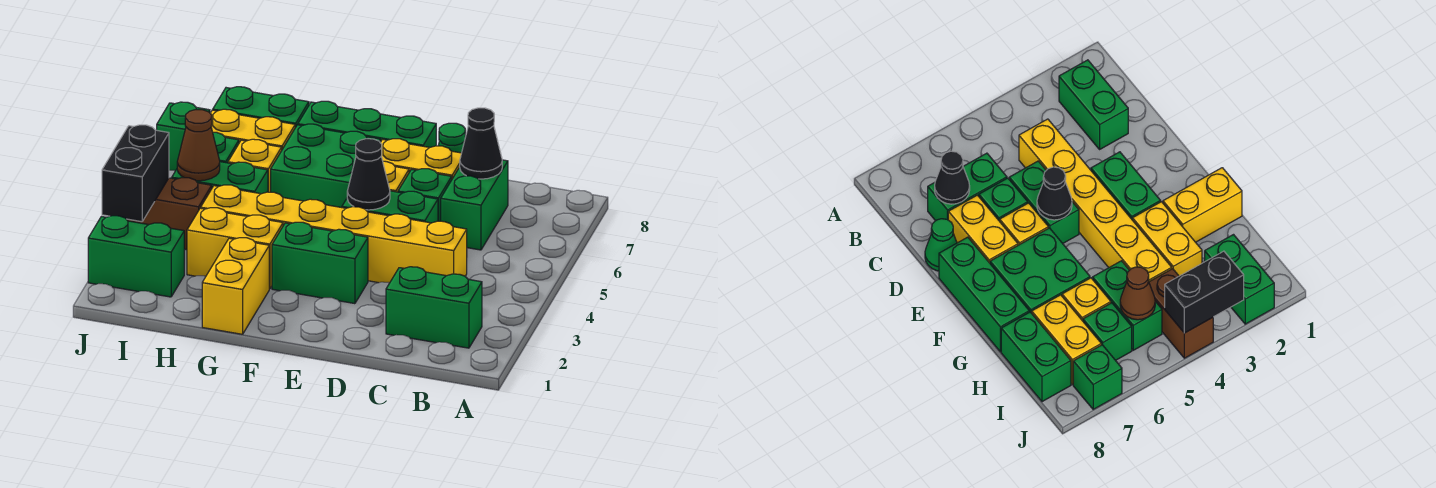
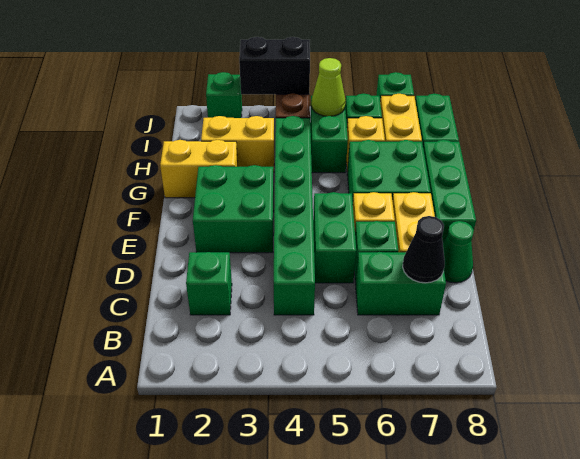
green brick B2:C2 level 1 -> green brick C2 level 1
yellow brick C4:H4 level 1 -> green brick C4:H4 level 1
green brick E3:F3 level 1 -> green brick E2:F3 level 1
black cone E5 level 2 -> none
yellow brick G3:H3 level 1 -> yellow brick H2:H3 level 1
green brick I2:J2 level 1 -> green brick J2 level 1
brown cone I5 level 2 -> lime cone I5 level 2

